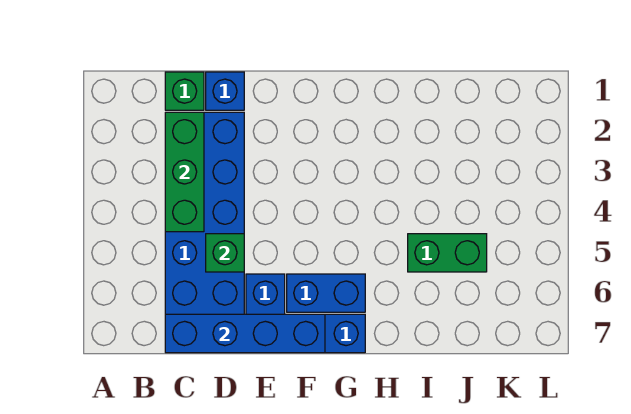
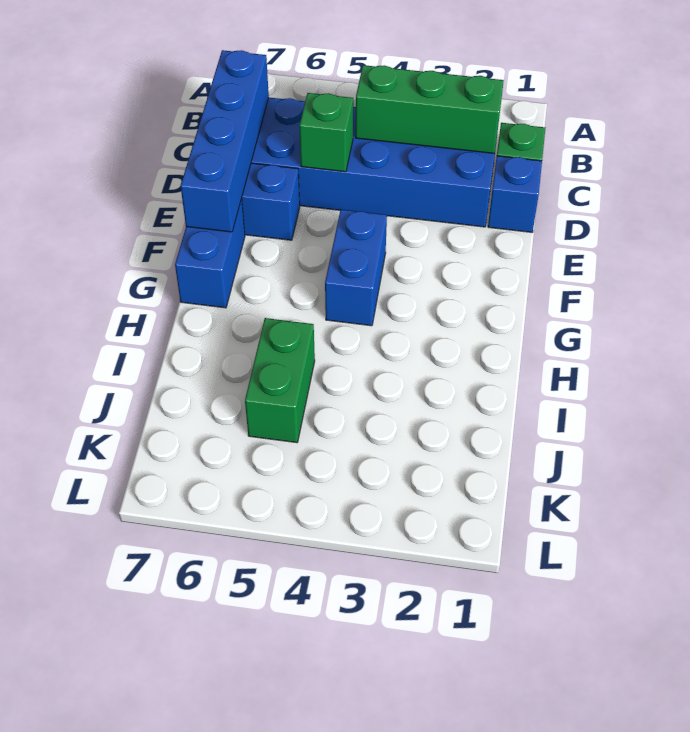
blue brick F6:G6 level 1 -> blue brick F4:G4 level 1

